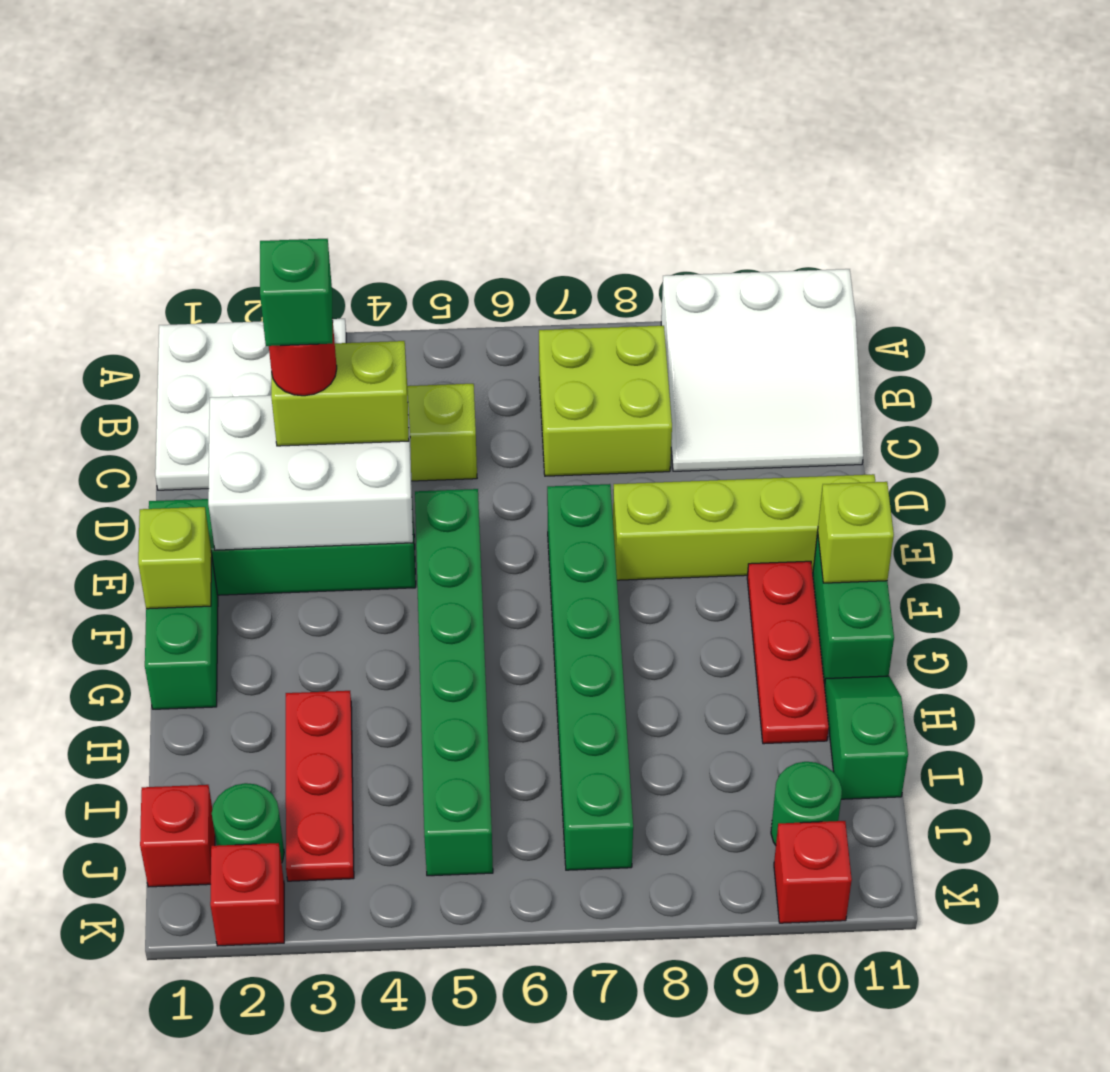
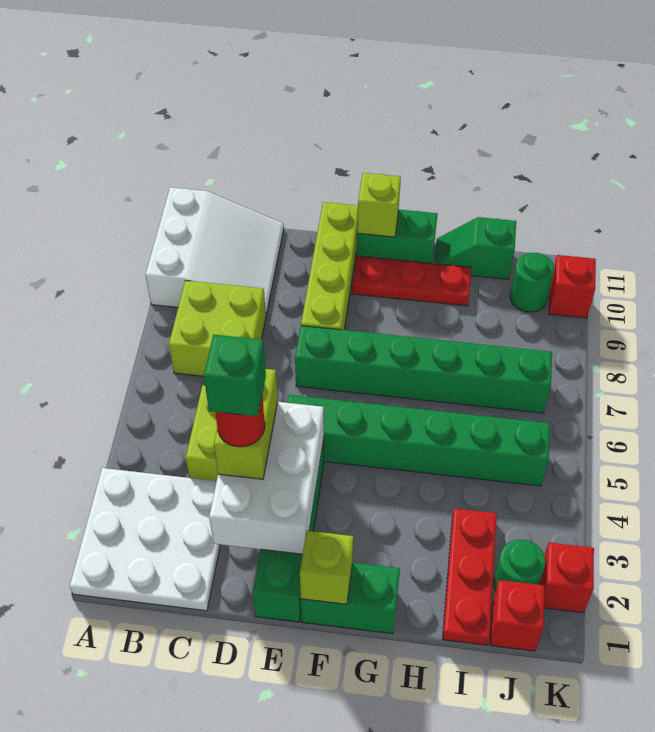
red plate H3:J3 level 1 -> red plate I1:I3 level 1

